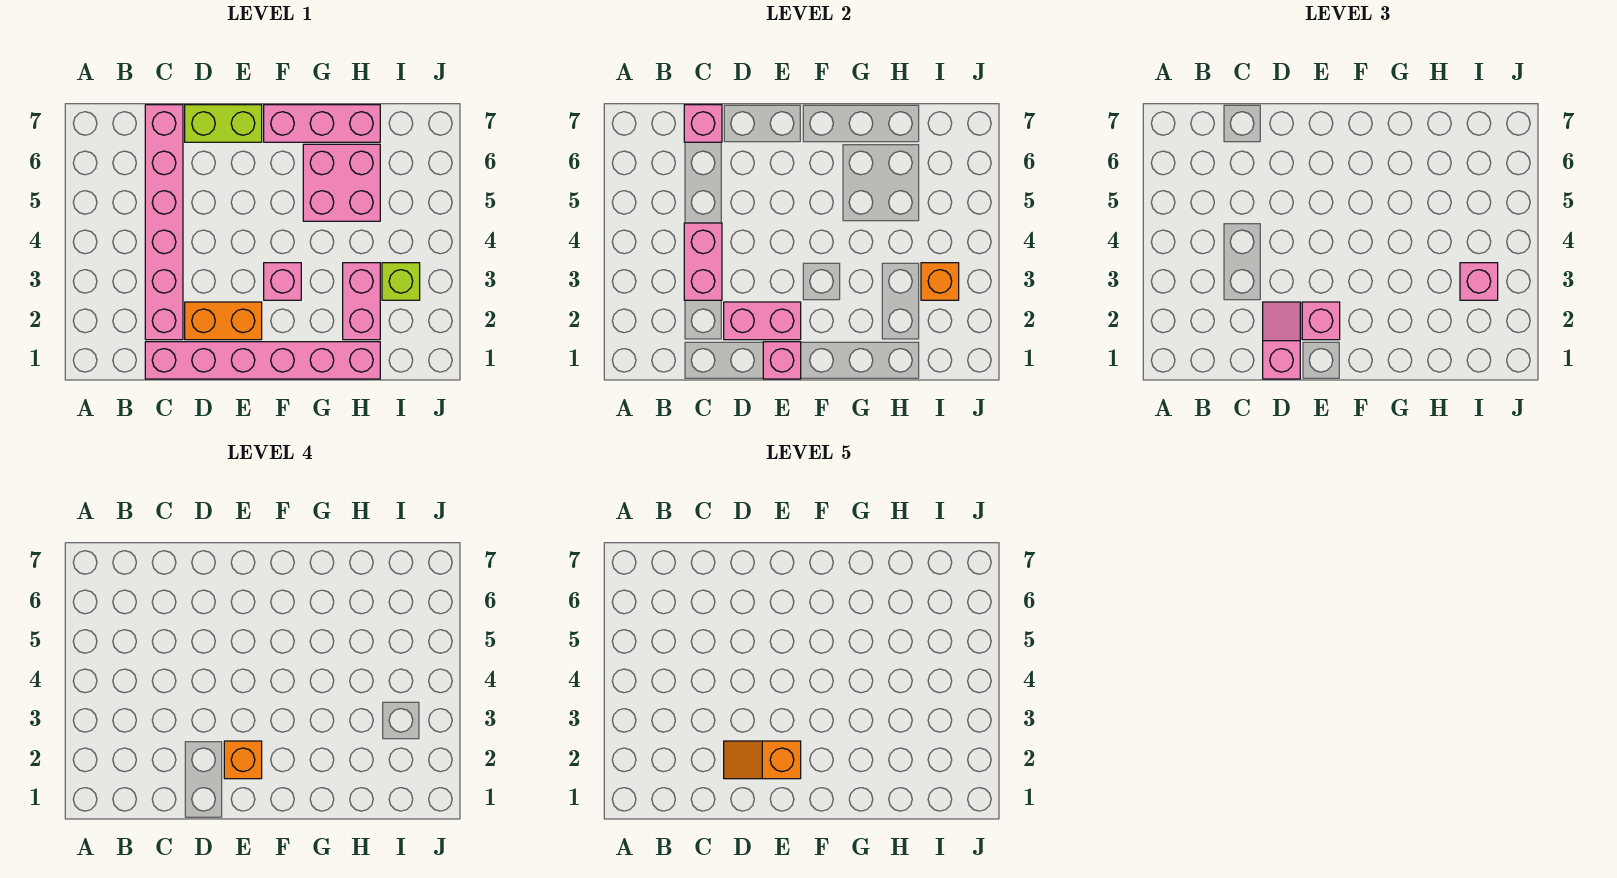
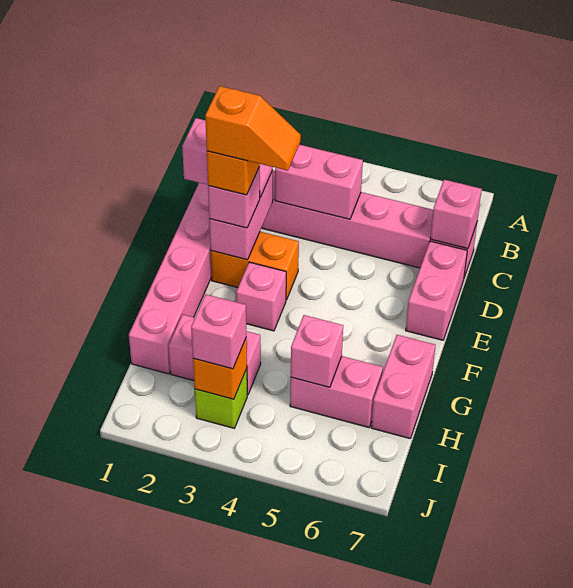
orange brick D2:E2 level 1 -> orange brick E2:E3 level 1
orange slope D2:E2 level 5 top E -> orange slope E2:E3 level 5 top 2
lime brick D7:E7 level 1 -> pink brick D7:E7 level 1
pink brick E1 level 2 -> pink brick H5 level 2
pink brick F7:H7 level 1 -> pink brick G7:H7 level 1
pink brick G5:H6 level 1 -> pink brick H5:H6 level 1

